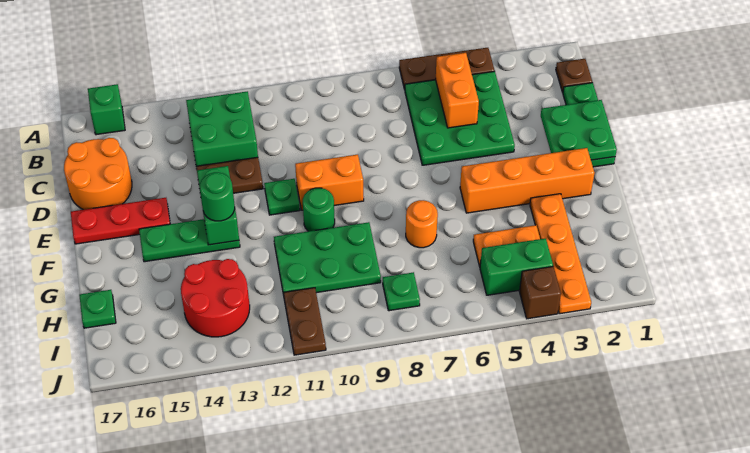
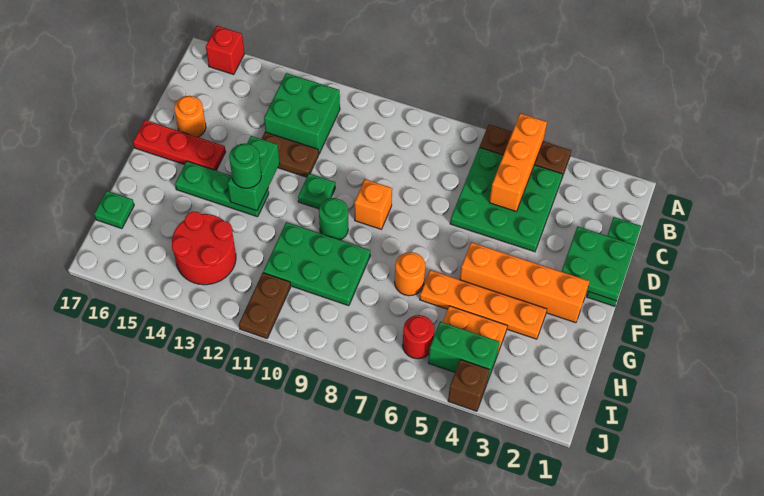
green brick A16 level 1 -> red brick A16 level 1
brown plate B1 level 1 -> none
orange brick B5:C5 level 2 -> orange brick A5:C5 level 2
orange round brick C16:D17 level 1 -> orange round brick D16 level 1
orange brick E9:E10 level 1 -> orange brick E9 level 1
orange plate G3:J3 level 1 -> orange plate G3:G6 level 1
none -> red round brick I6 level 1
green plate I8 level 1 -> none

